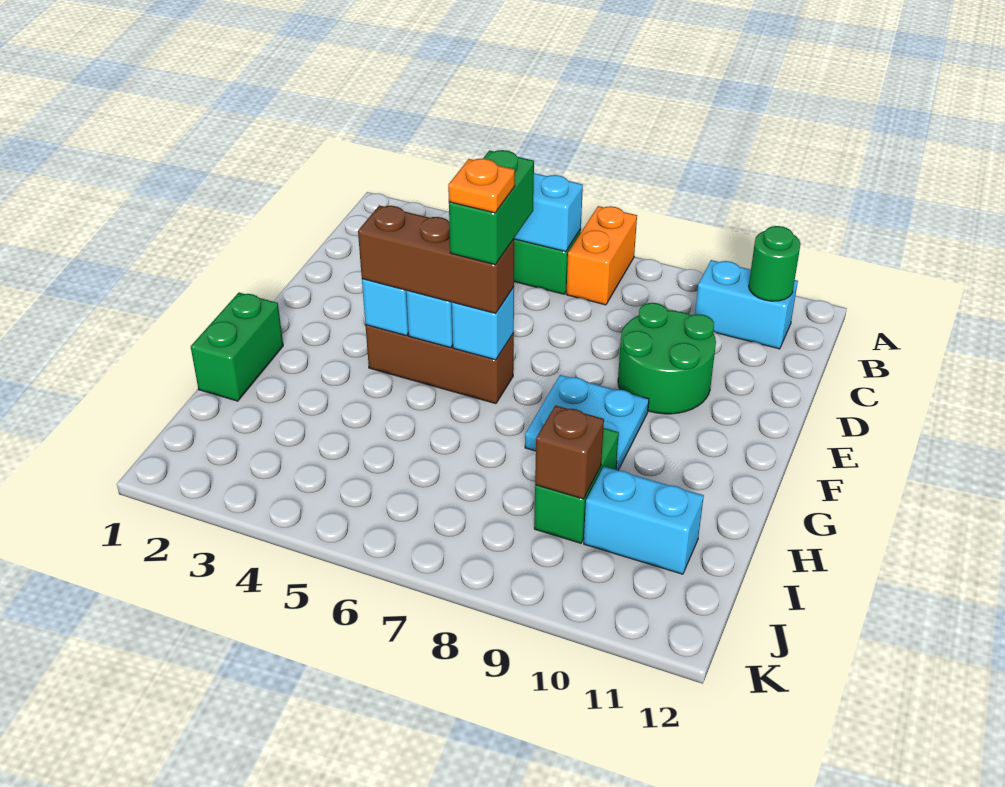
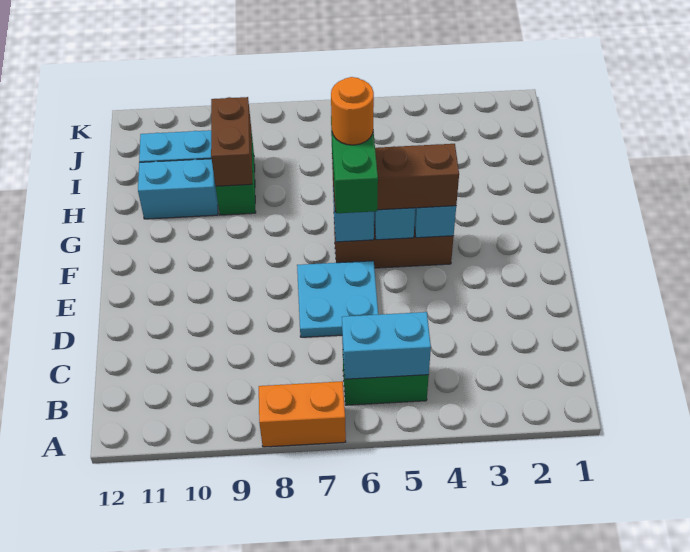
orange brick A7:B7 level 1 -> orange brick A7:A8 level 1
cyan brick B10:B11 level 1 -> cyan brick H10:H11 level 1
green round brick B11 level 2 -> none
green round brick D9:E10 level 1 -> none
orange plate F6 level 5 -> orange round brick F6 level 5
cyan plate F8:G9 level 1 -> cyan plate D6:E7 level 1
green brick G1:H1 level 1 -> none
brown brick I9 level 2 -> brown brick H9:I9 level 2

